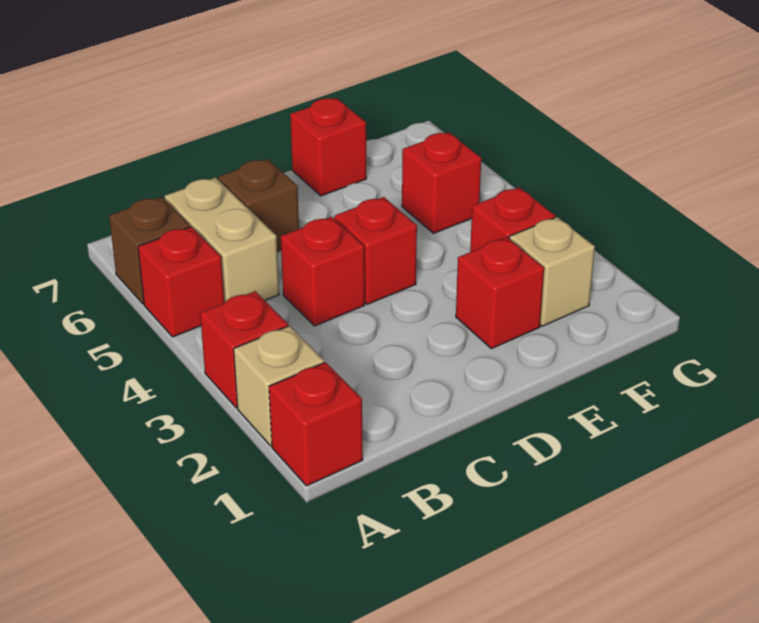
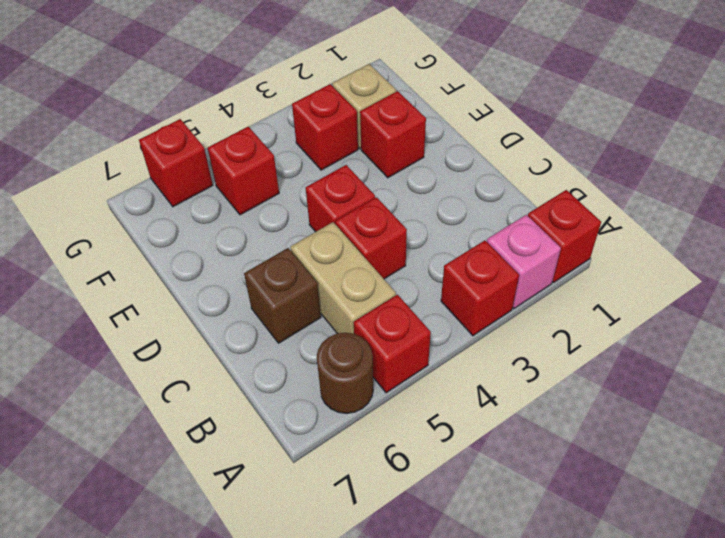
tan brick A2 level 1 -> pink brick A2 level 1
brown brick A6 level 1 -> brown round brick A6 level 1
tan brick B5:B6 level 1 -> tan brick B5:C5 level 1
red brick E7 level 1 -> red brick G6 level 1

